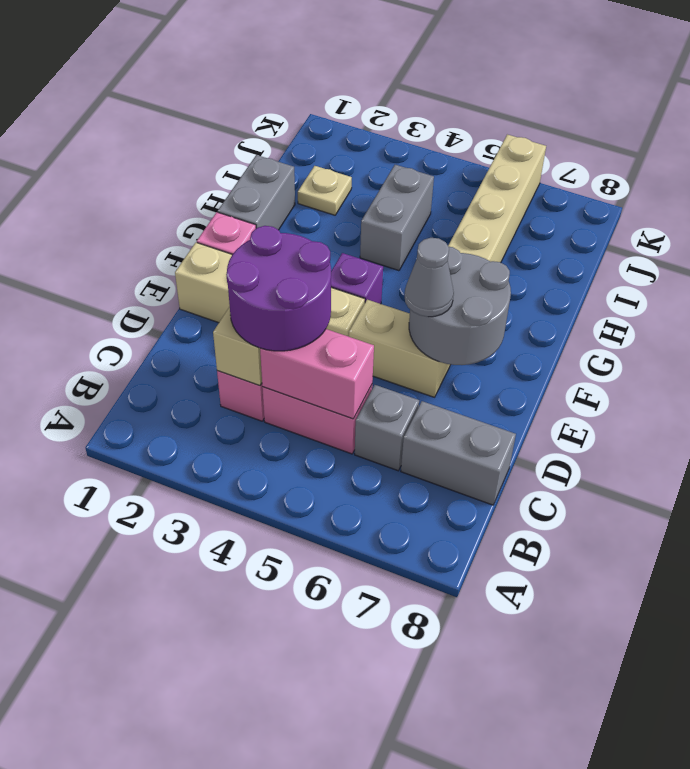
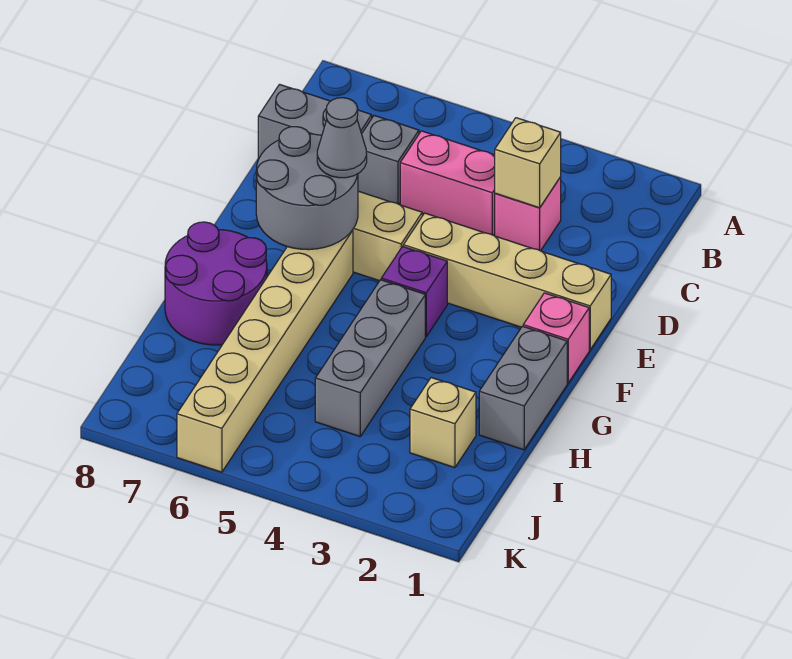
purple round brick C3:D4 level 3 -> purple round brick G7:H8 level 1
pink brick C4:C5 level 2 -> none
grey brick H4:I4 level 1 -> grey brick G4:I4 level 1
tan plate I2 level 1 -> tan brick I2 level 1

